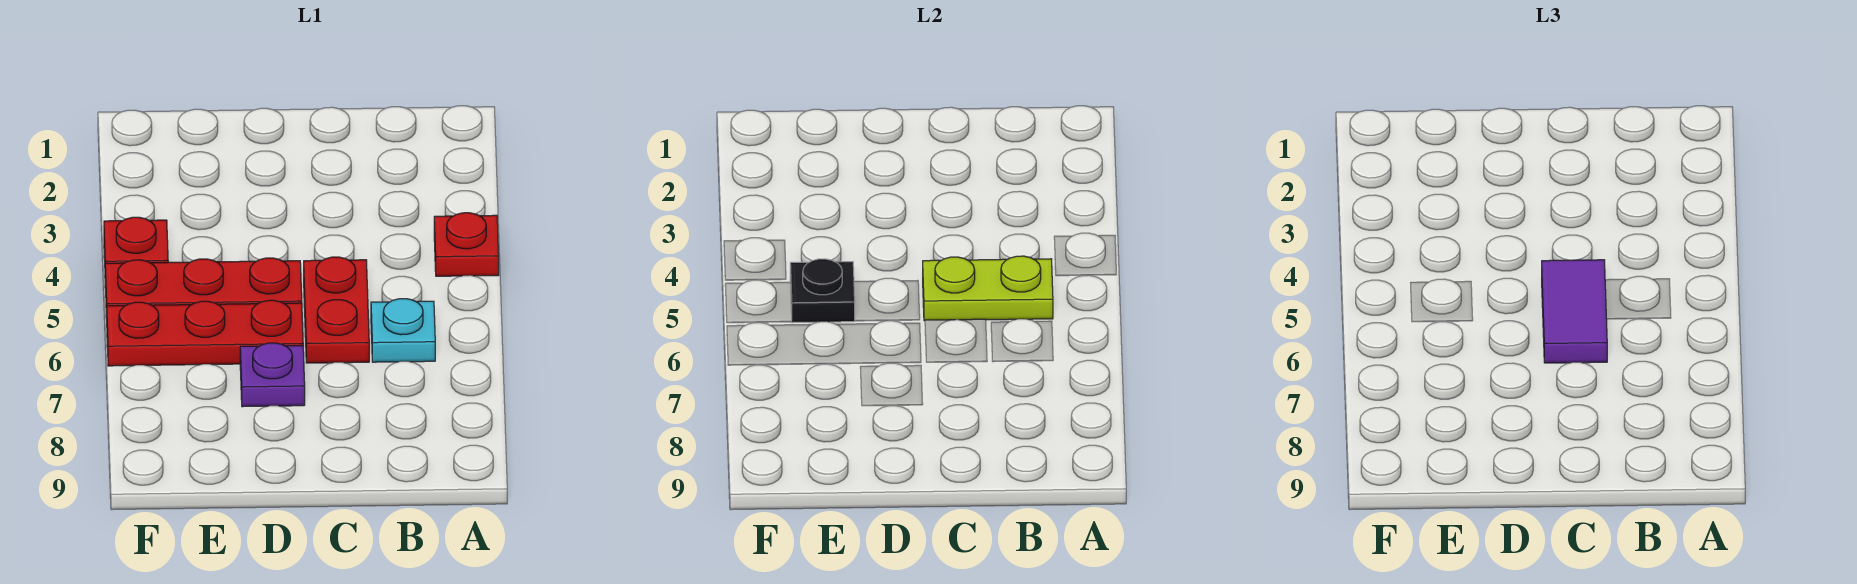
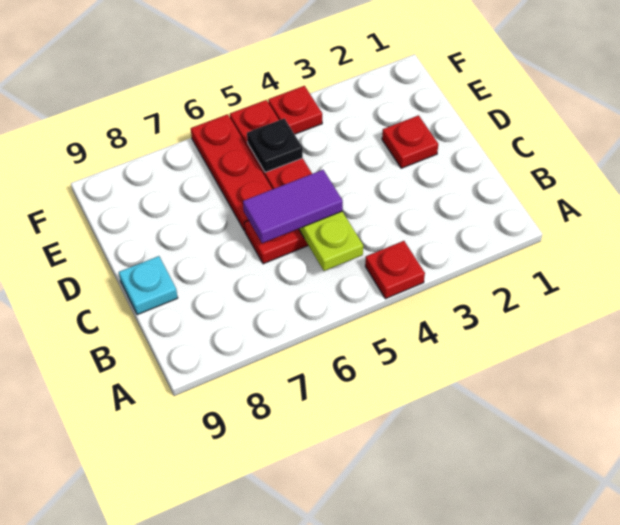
cyan plate B6 level 1 -> cyan plate C9 level 1
none -> red plate D2 level 1
purple plate D7 level 1 -> none

